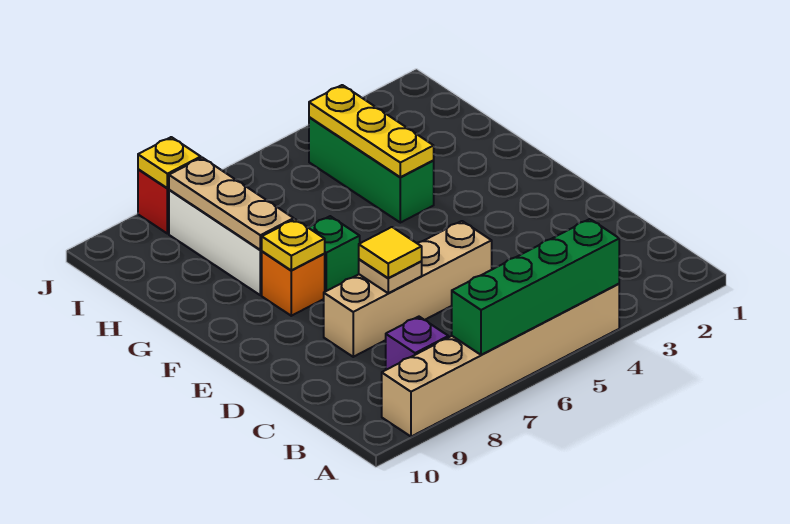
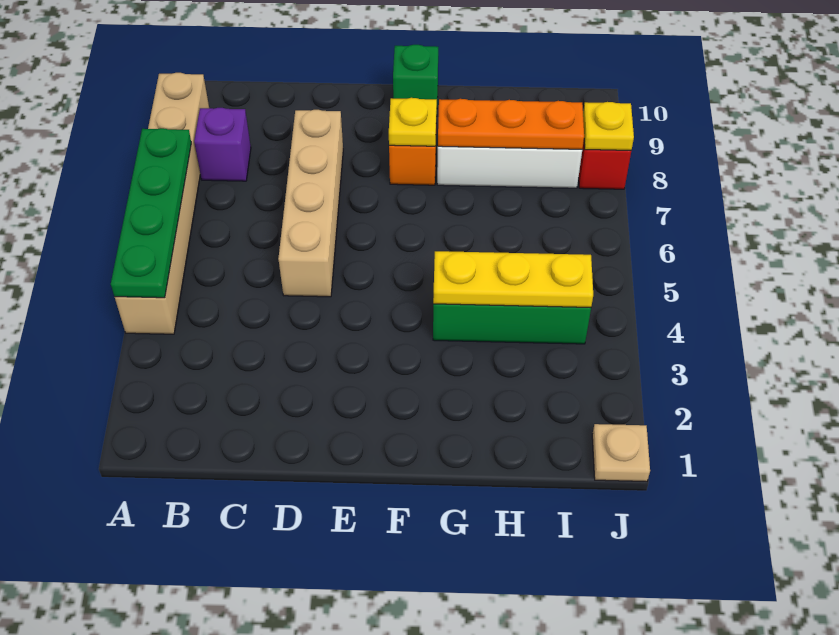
green brick A4:A7 level 2 -> green plate A4:A7 level 2
tan plate D7 level 2 -> tan plate J1 level 1
yellow tile D7 level 3 -> none
green brick F7 level 1 -> green brick F10 level 1
tan plate G8:I8 level 2 -> orange plate G8:I8 level 2

